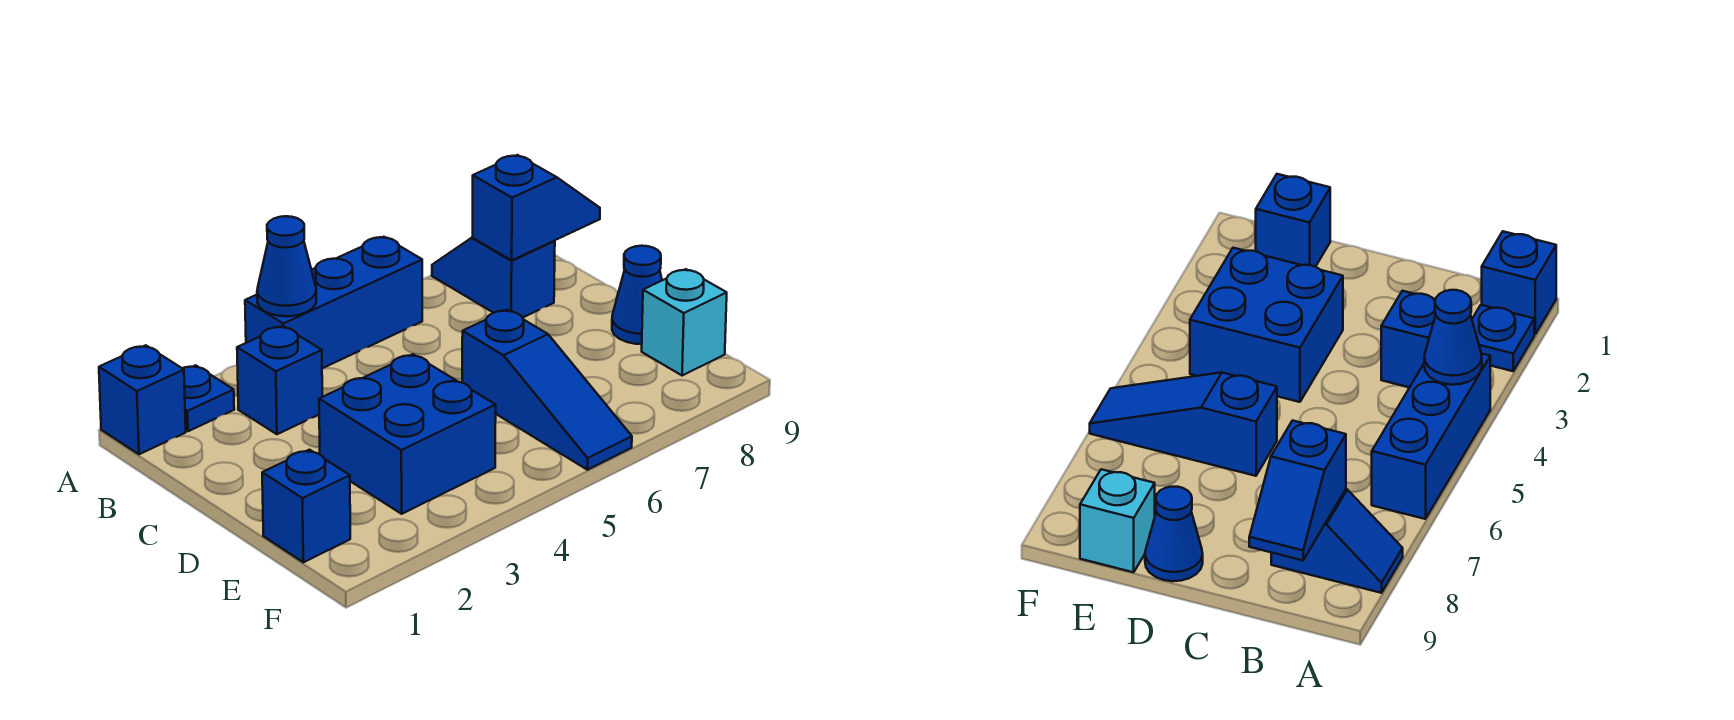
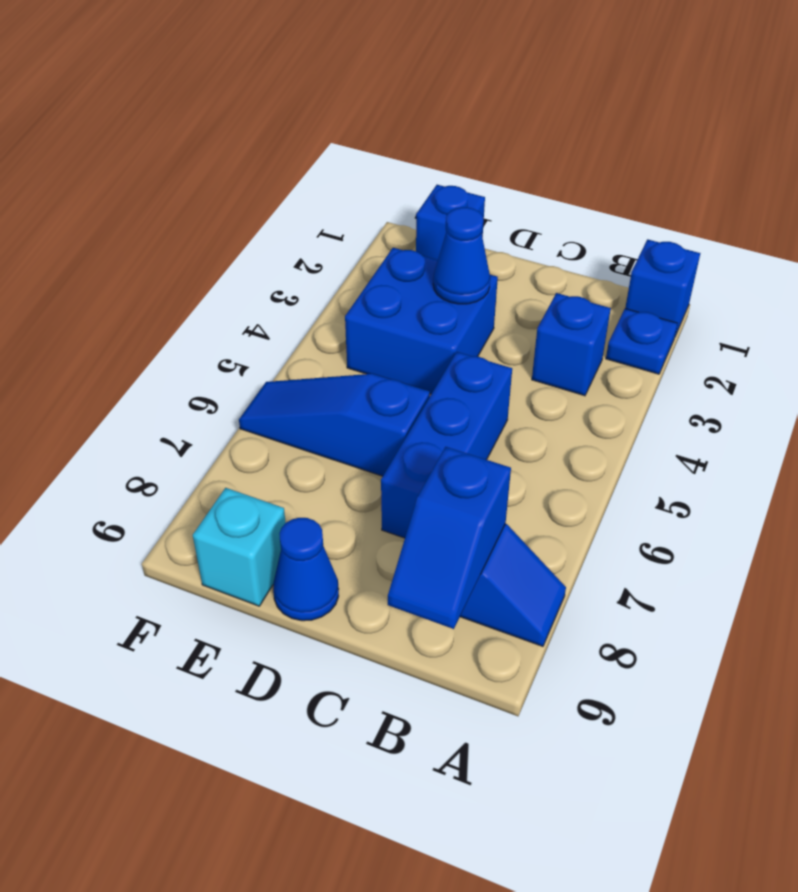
blue brick A4:A6 level 1 -> blue brick C5:C7 level 1
blue cone A4 level 2 -> blue cone D3 level 2

